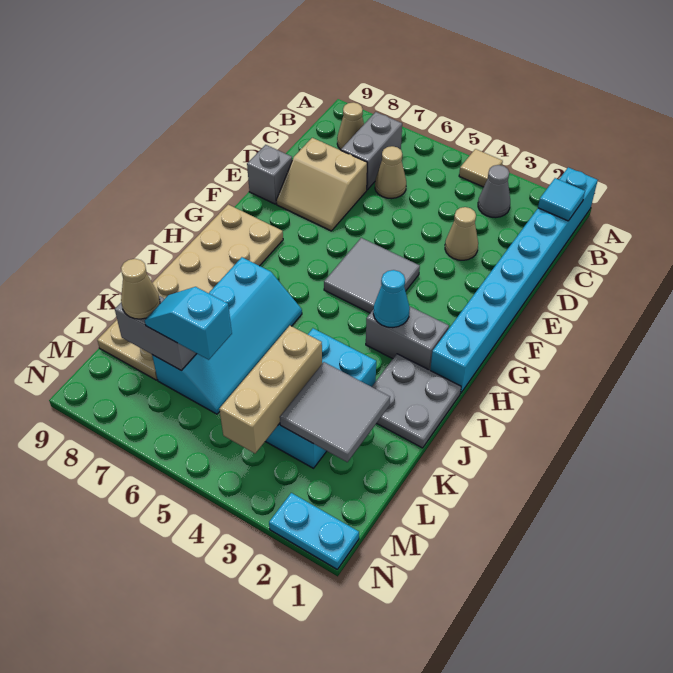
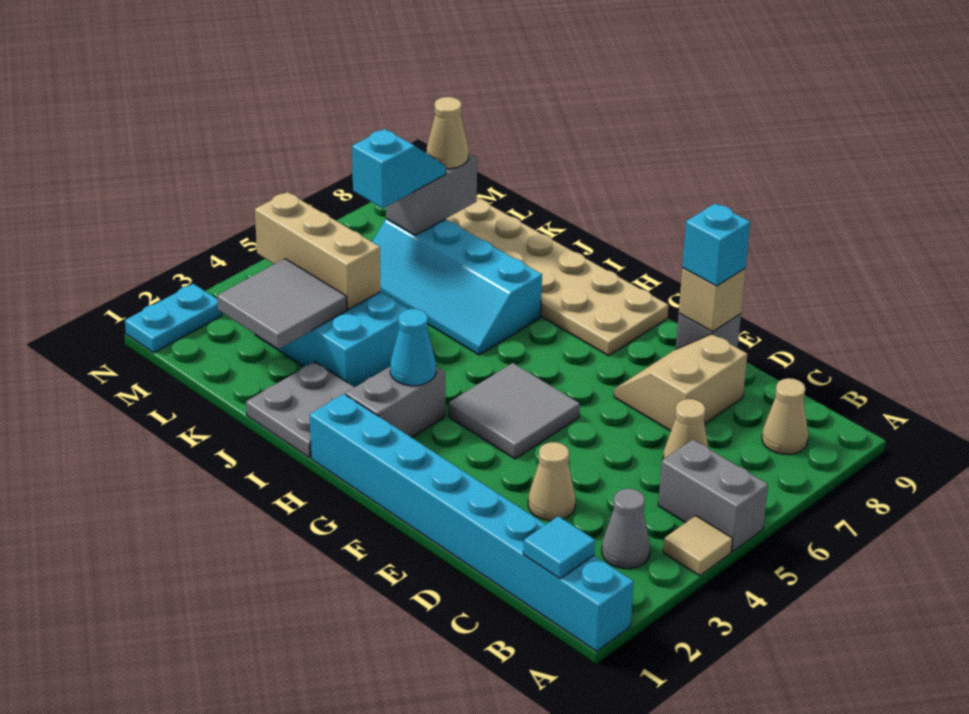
grey brick B7:C7 level 1 -> grey brick A5:B5 level 1
none -> tan brick E9 level 2
none -> cyan brick E9 level 3

